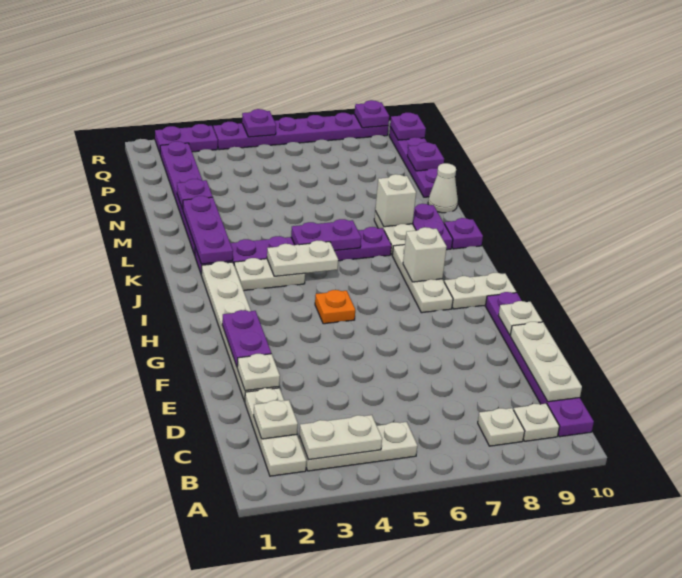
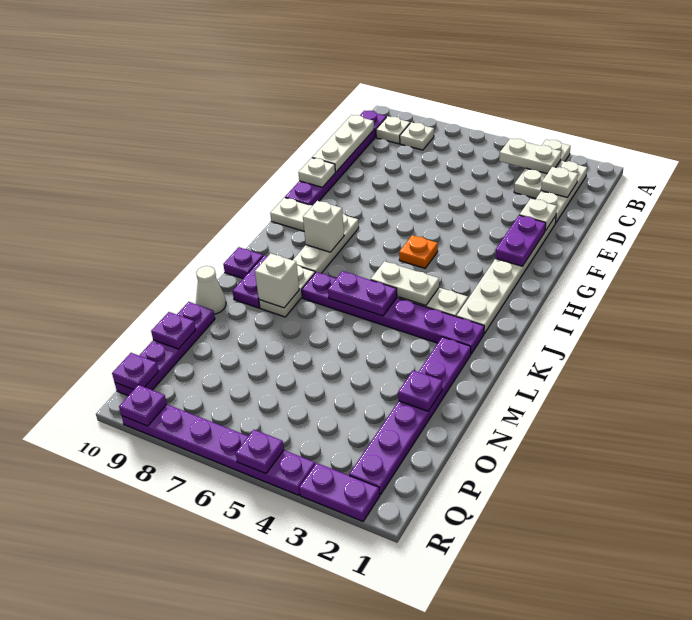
white plate B3:B5 level 1 -> white plate A3:C3 level 1
purple plate K2:M2 level 2 -> none

